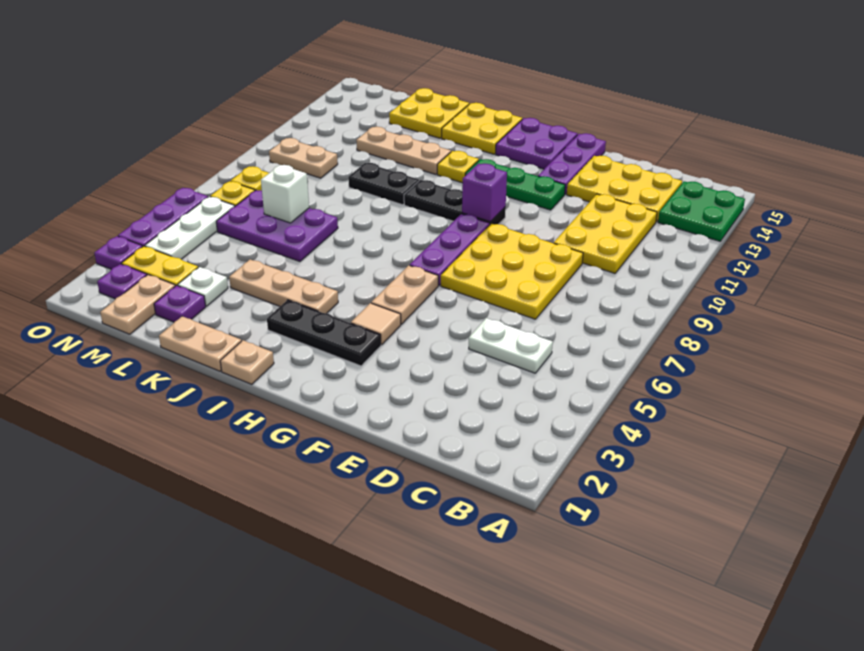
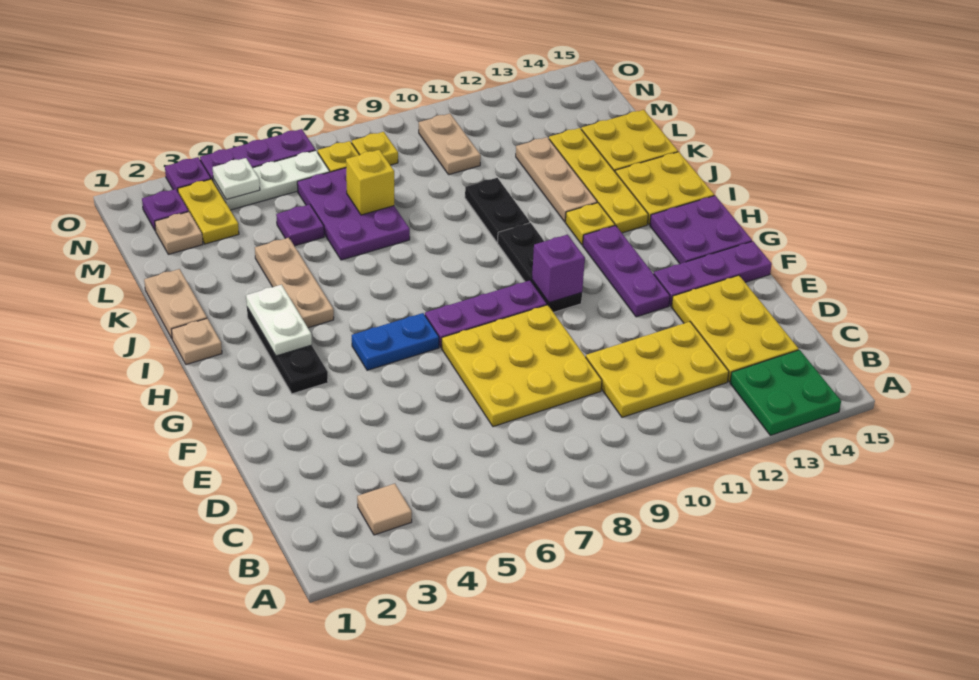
white plate C5:D5 level 1 -> white plate H3:I3 level 2
green plate F12:H12 level 1 -> purple plate F12:H12 level 1
tan tile G4 level 1 -> tan tile B3 level 1
tan plate G5:G6 level 1 -> blue plate G5:G6 level 1
none -> yellow plate I13:L13 level 1
purple plate L2 level 1 -> purple plate L5 level 1
white plate L3 level 1 -> white plate N4 level 2
white brick L7 level 2 -> yellow brick L7 level 2
tan plate M1:M2 level 1 -> tan plate M2 level 1

